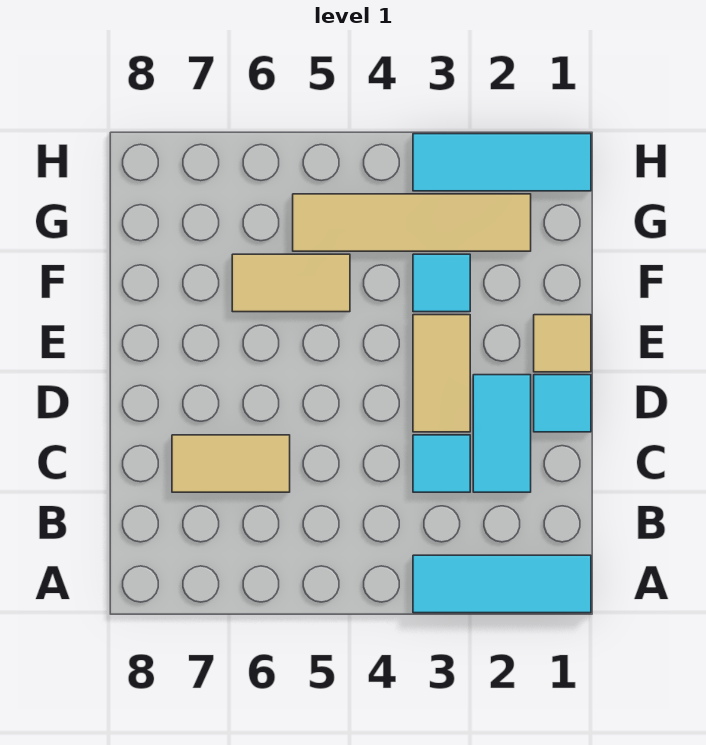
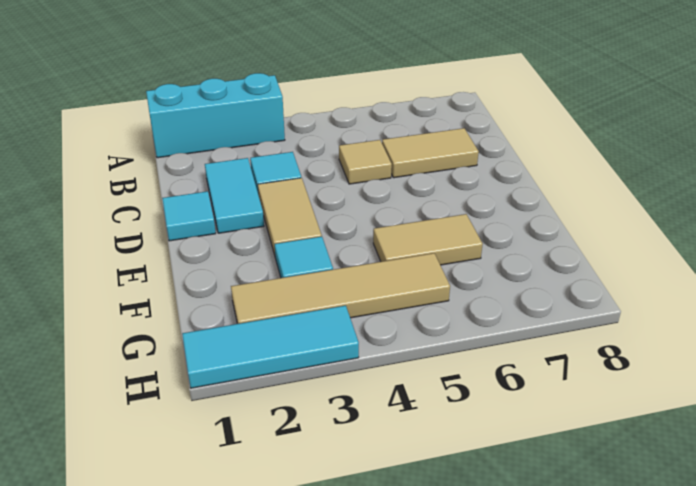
cyan tile A1:A3 level 1 -> cyan brick A1:A3 level 1
tan tile E1 level 1 -> tan tile C5 level 1

